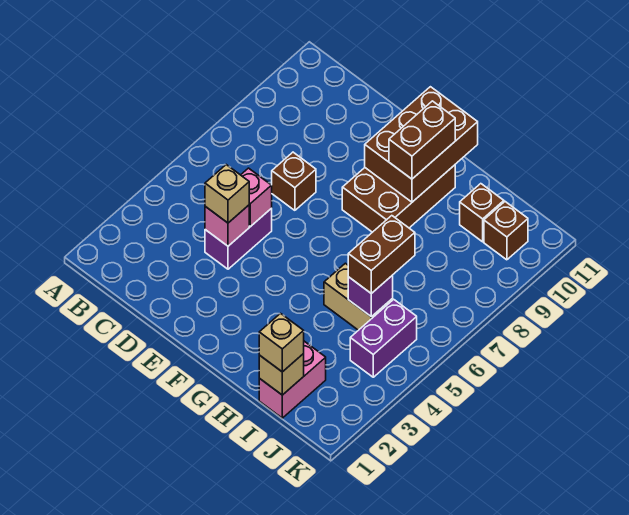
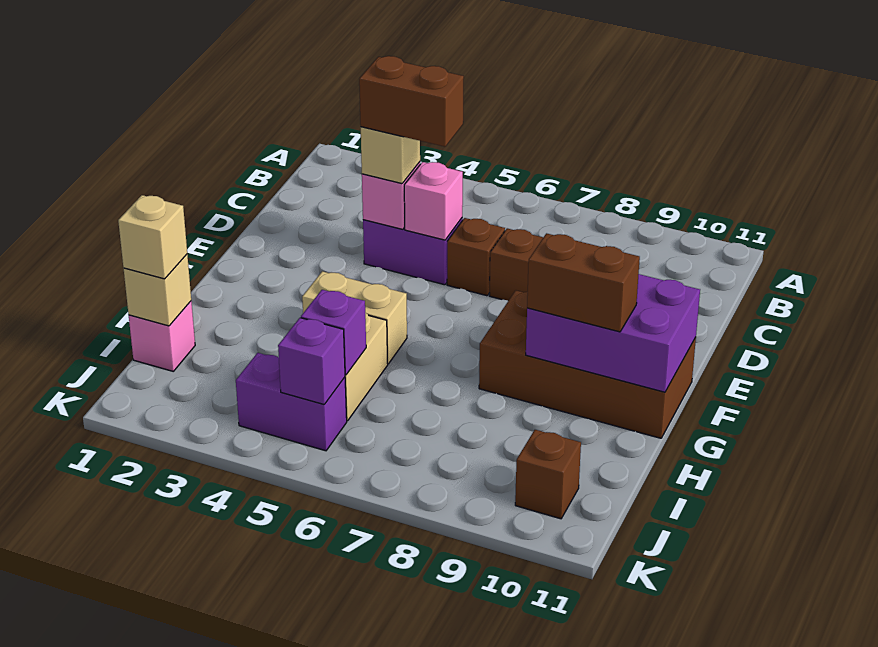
brown brick F8:G10 level 1 -> brown brick F8:G11 level 1
brown brick F9:G11 level 2 -> purple brick F9:G11 level 2
none -> tan brick G4:G5 level 1
pink brick I1:I2 level 1 -> pink brick I1 level 1
brown brick I5:I6 level 3 -> brown brick D4:D5 level 4
brown brick I10 level 1 -> brown brick D6 level 1
none -> purple brick J5 level 2

